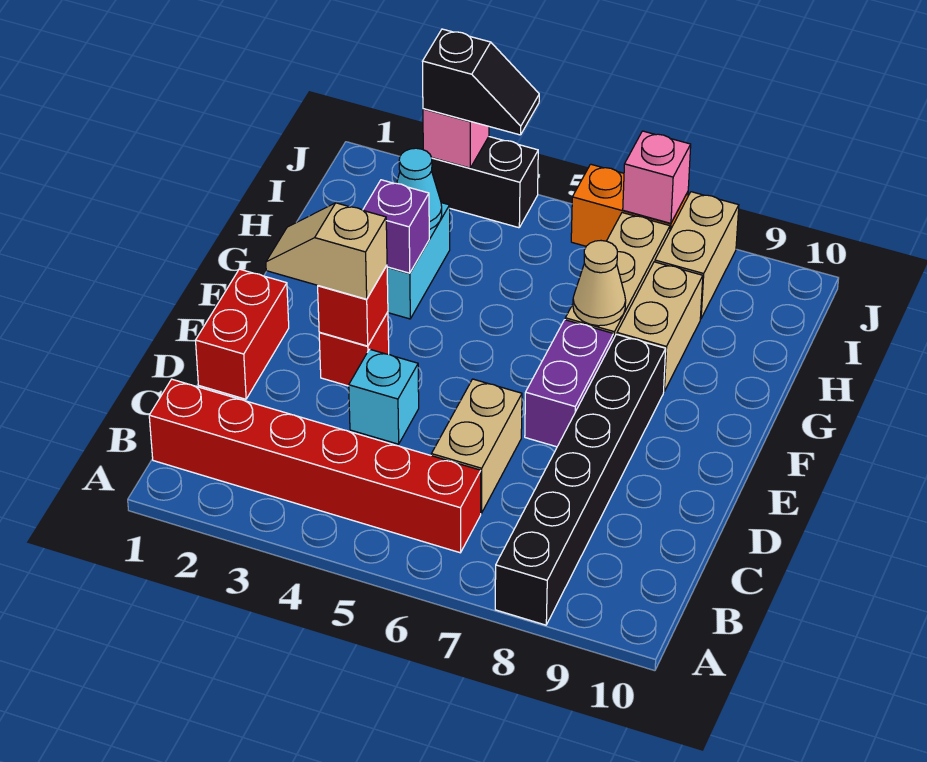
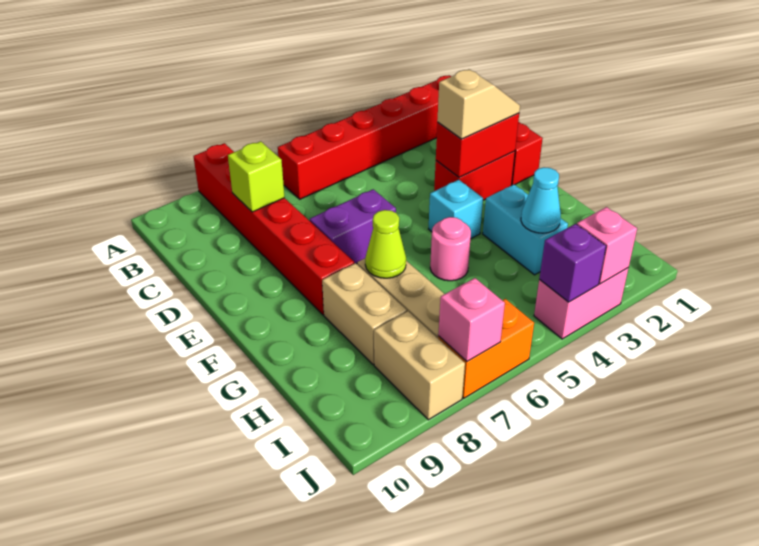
black brick A8:F8 level 1 -> red brick A8:F8 level 1
tan brick C6:D6 level 1 -> none
none -> lime brick C8 level 2
cyan brick D4 level 1 -> cyan brick F4 level 1
red brick E3 level 1 -> red brick E2:E3 level 1
red brick E3 level 2 -> red brick E2:E3 level 2
purple brick E7:F7 level 1 -> purple brick E6:E7 level 1
purple brick G3 level 2 -> purple brick J4 level 2
none -> pink round brick G5 level 1
tan cone G7 level 2 -> lime cone G7 level 2
black brick J3:J4 level 1 -> pink brick J3:J4 level 1
black slope J3:J4 level 3 top 3 -> none

